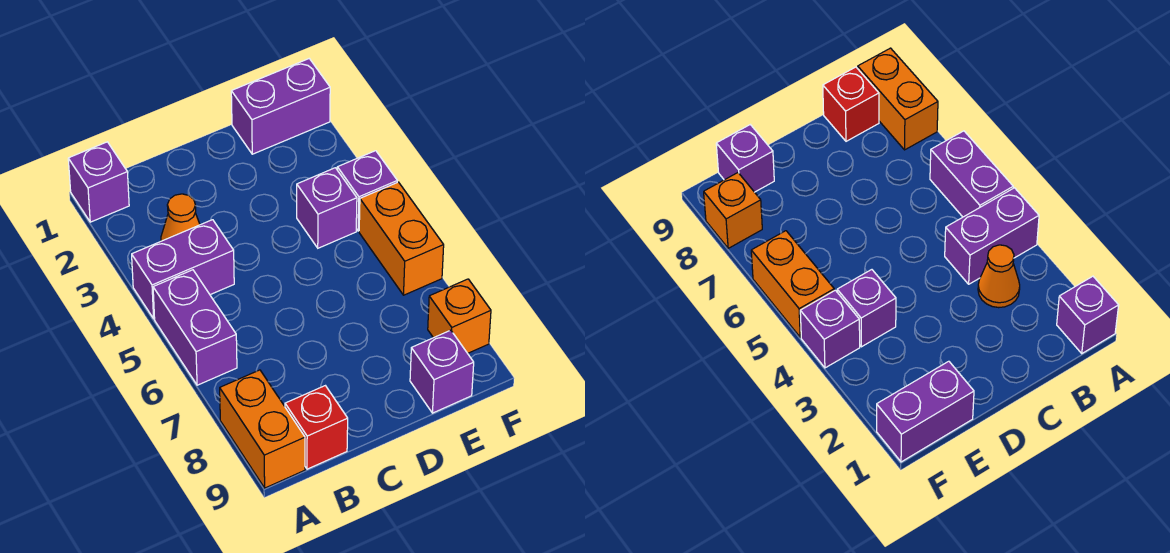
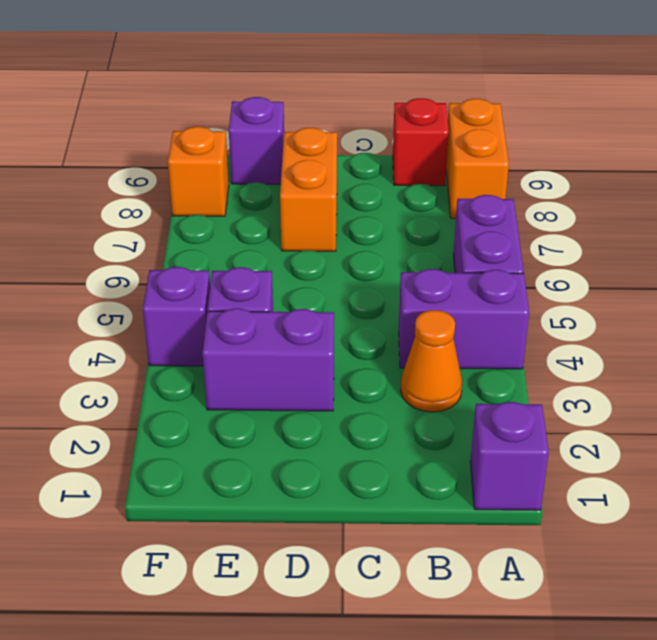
purple brick E1:F1 level 1 -> purple brick D3:E3 level 1
orange brick F5:F6 level 1 -> orange brick D7:D8 level 1

